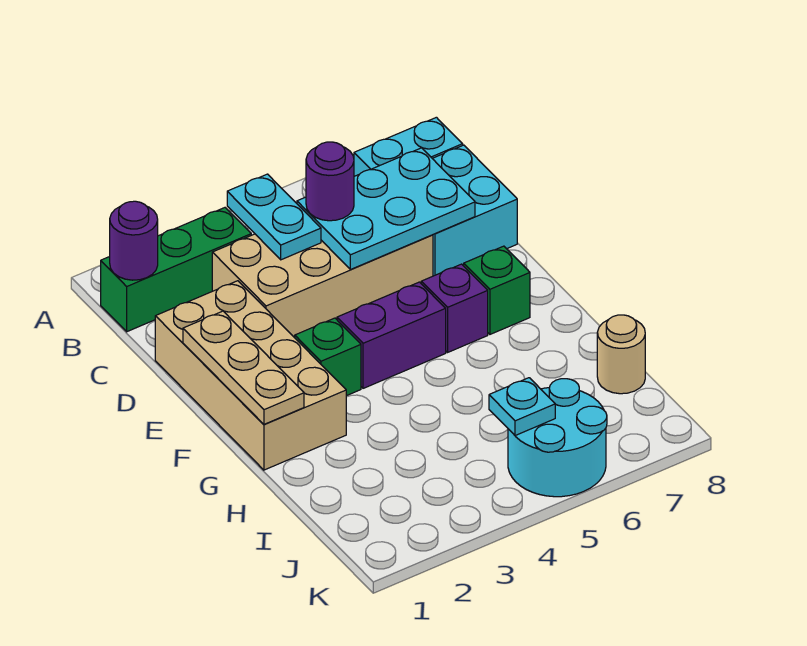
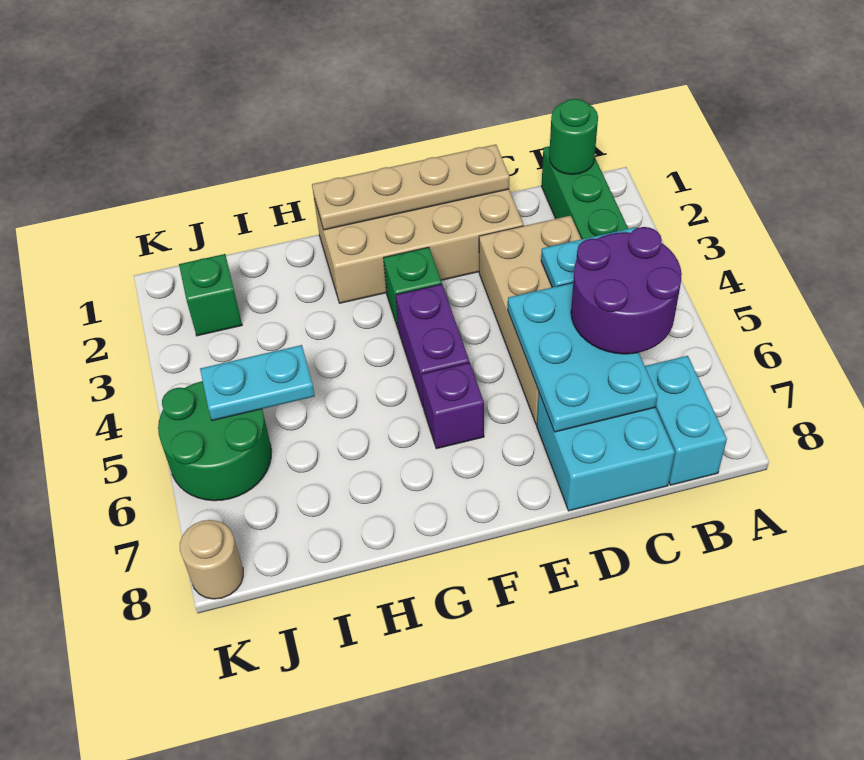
purple round brick B1 level 2 -> green round brick B1 level 2
purple round brick C5 level 3 -> purple round brick B5:C6 level 3
tan plate E1:G1 level 2 -> tan plate D1:G1 level 2
green brick F7 level 1 -> green brick J2 level 1
tan round brick I8 level 1 -> tan round brick K8 level 1
cyan round brick J5:K6 level 1 -> green round brick J5:K6 level 1
cyan plate J5 level 2 -> cyan plate I5:J5 level 2

